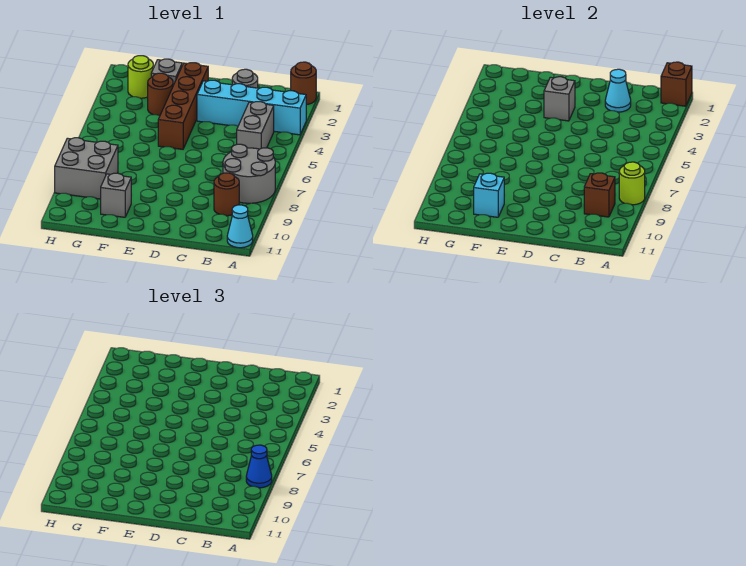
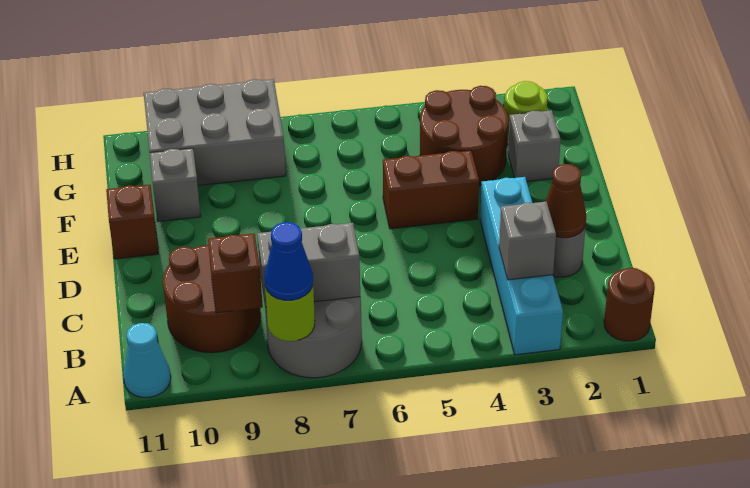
brown brick A1 level 2 -> brown brick E11 level 1
grey brick B4:B5 level 1 -> grey brick B7:B8 level 2
brown round brick B9 level 1 -> brown round brick B9:C10 level 1
cyan cone C2 level 2 -> brown cone C2 level 2
brown brick E2:E5 level 1 -> brown brick E4:E5 level 1
grey brick E3 level 2 -> grey brick B3 level 2
brown round brick F3 level 1 -> brown round brick F3:G4 level 1
cyan brick F10 level 2 -> none
grey brick G8:H9 level 1 -> grey brick G8:H10 level 1

